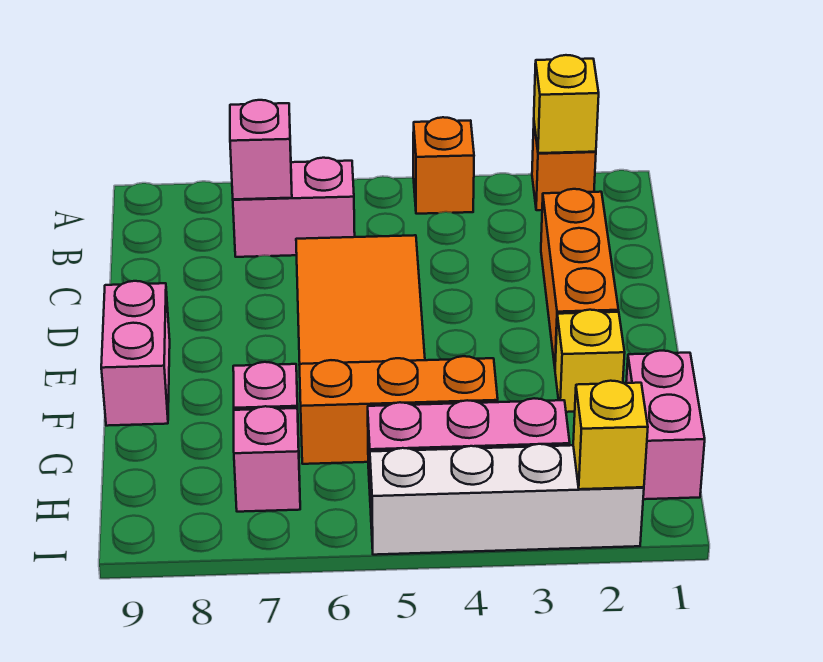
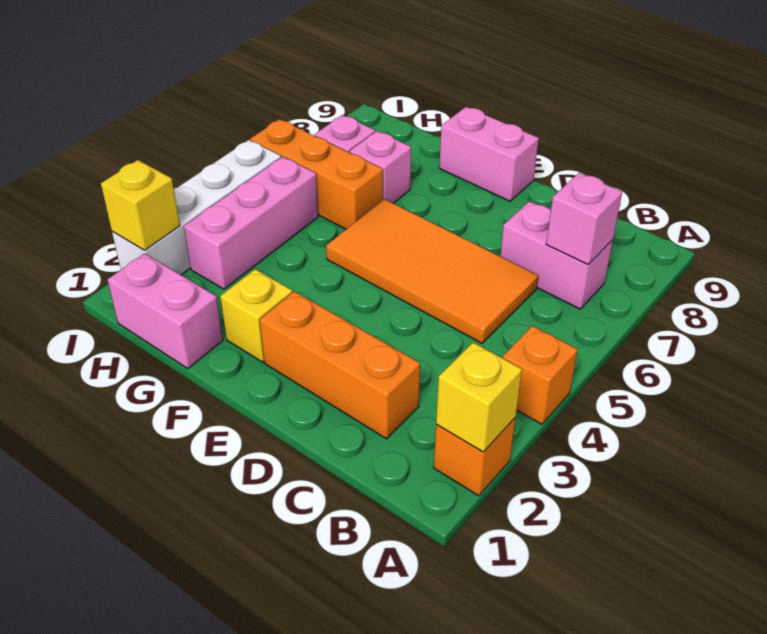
pink brick B6:B7 level 1 -> pink brick B7:C7 level 1
orange brick G4:G6 level 1 -> orange brick G6:I6 level 1

